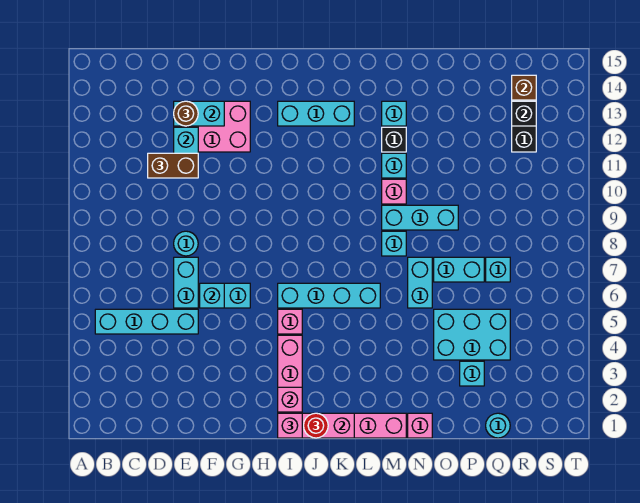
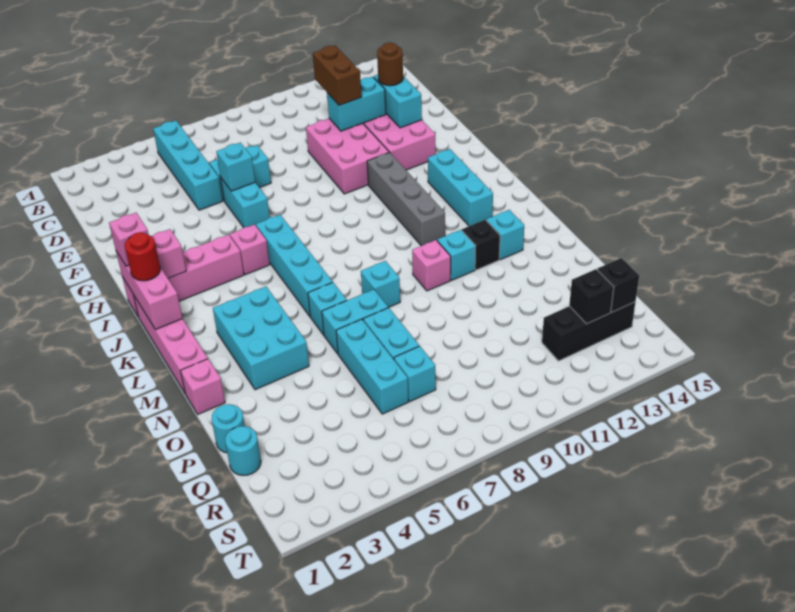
cyan round brick E8 level 1 -> cyan round brick P1 level 1
none -> pink brick E10:G11 level 1
none -> grey brick H11:K11 level 1
cyan brick M9:O9 level 1 -> cyan brick O6:Q6 level 1
cyan brick O4:Q5 level 1 -> cyan brick L3:N4 level 1
cyan brick P3 level 1 -> cyan brick M6 level 1
brown brick R14 level 2 -> black brick R14 level 2

